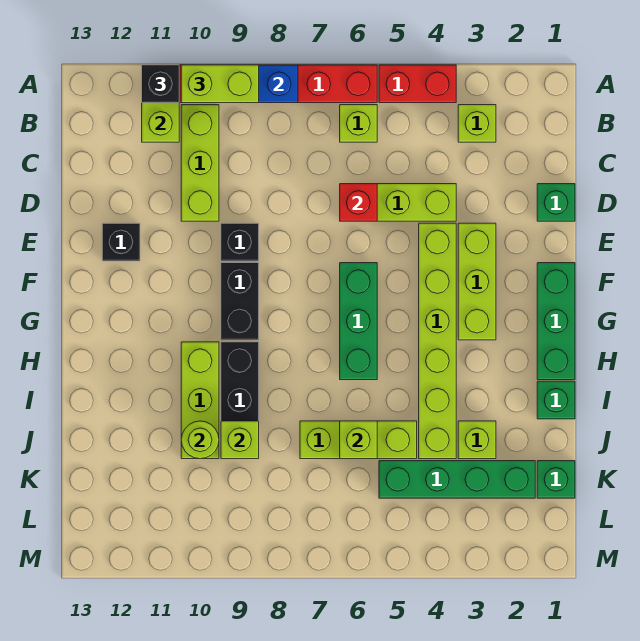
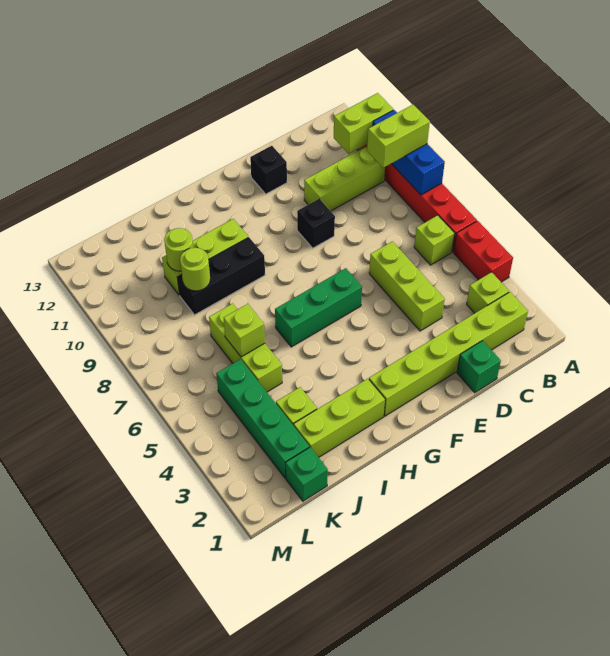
lime brick A9:A10 level 3 -> lime brick A9:B9 level 3
black brick A11 level 3 -> none
red brick D6 level 2 -> none
lime brick E3:G3 level 1 -> lime brick H2:J2 level 1
lime brick E4:J4 level 1 -> lime brick B2:G2 level 1
green brick F1:H1 level 1 -> none
black brick F9:G9 level 1 -> none
green brick I1 level 1 -> none
lime brick J9 level 2 -> lime round brick J9 level 2

